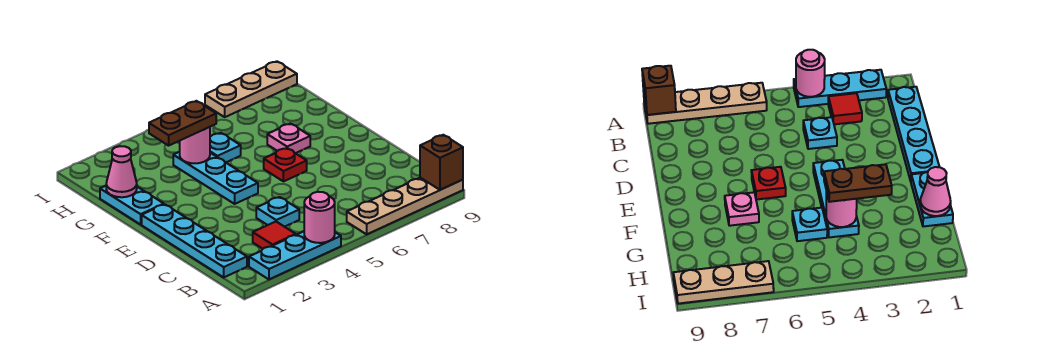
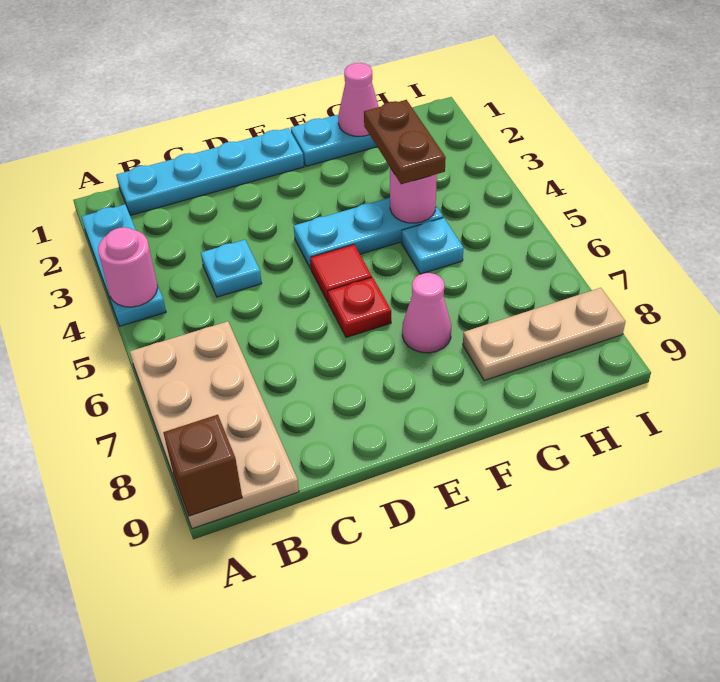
tan plate A6:A9 level 1 -> tan plate A6:B9 level 1
red tile B3 level 1 -> red tile E5 level 1
pink plate F7 level 1 -> pink cone F7 level 1
tan plate I7:I9 level 1 -> tan plate G8:I8 level 1

